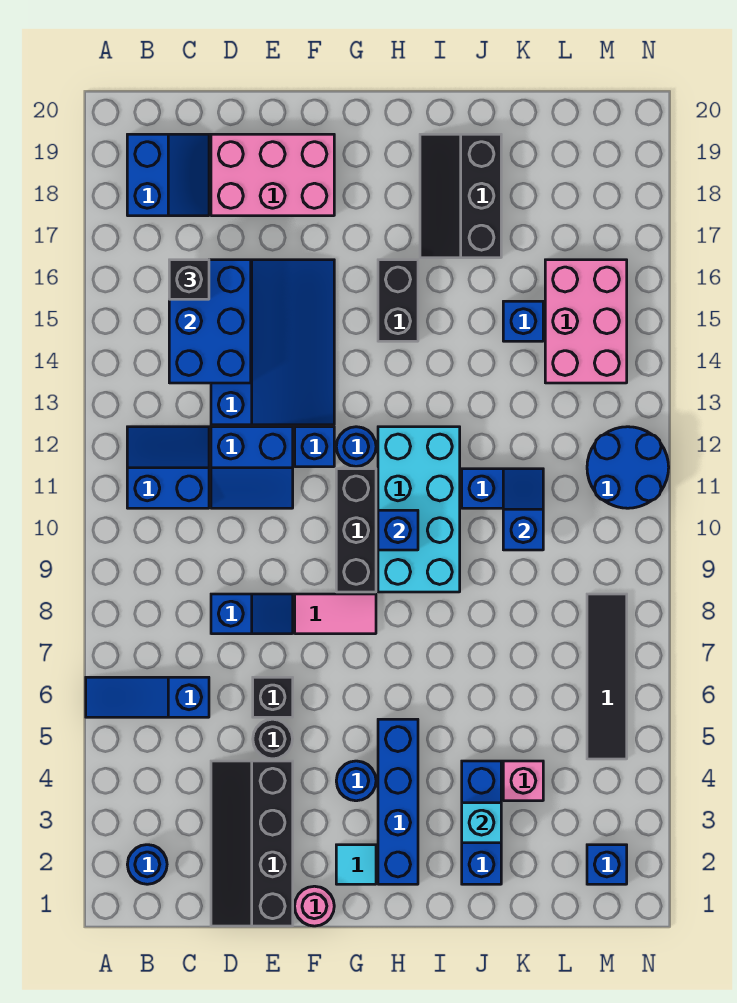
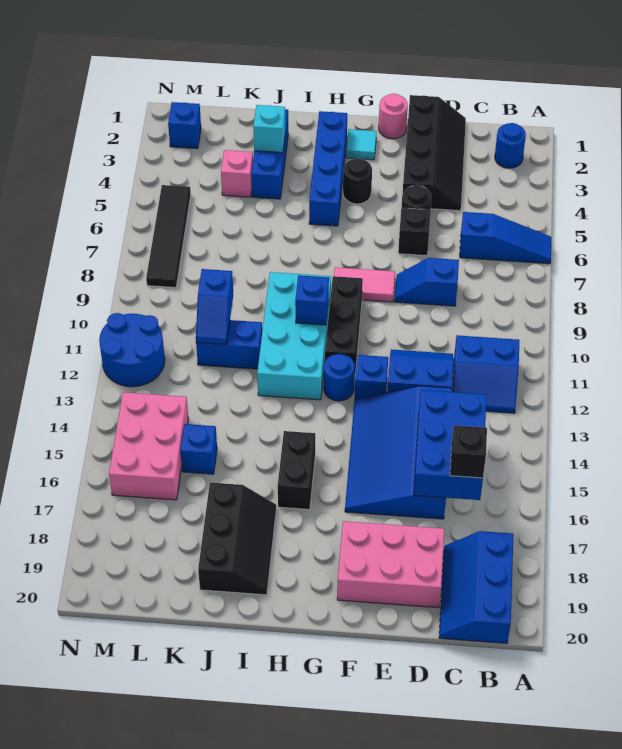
blue slope B18:C19 level 1 top B -> blue slope B18:C20 level 1 top B
blue round brick G4 level 1 -> black round brick G4 level 1

